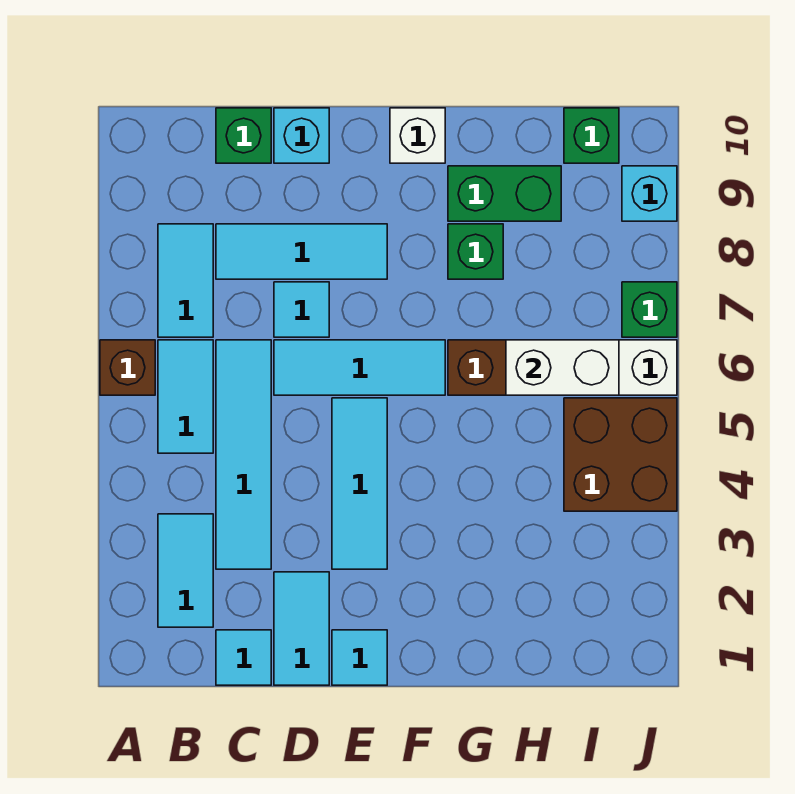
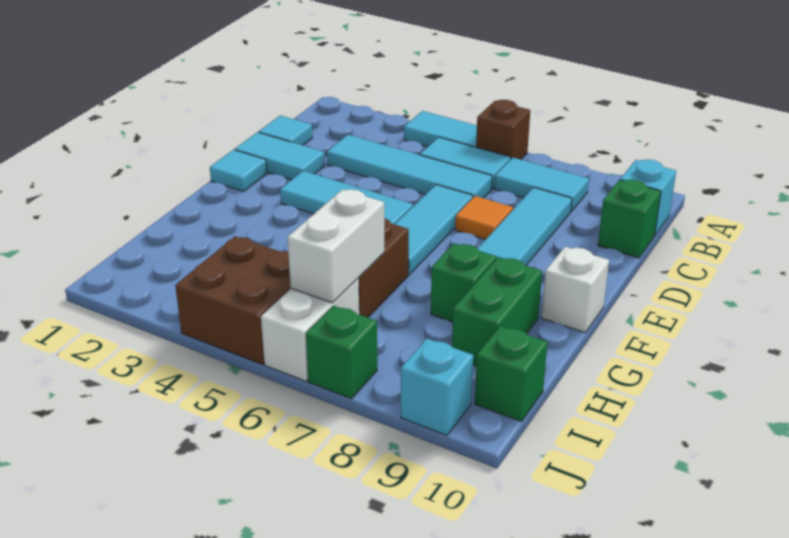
cyan tile B2:B3 level 1 -> cyan tile A4:A5 level 1
cyan tile D7 level 1 -> orange tile D7 level 1
cyan brick D10 level 1 -> cyan brick B10 level 1

